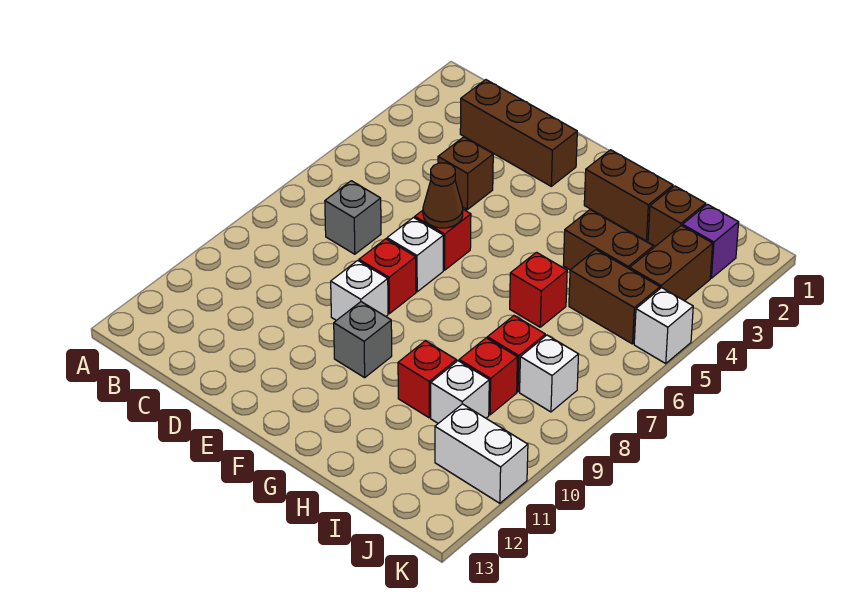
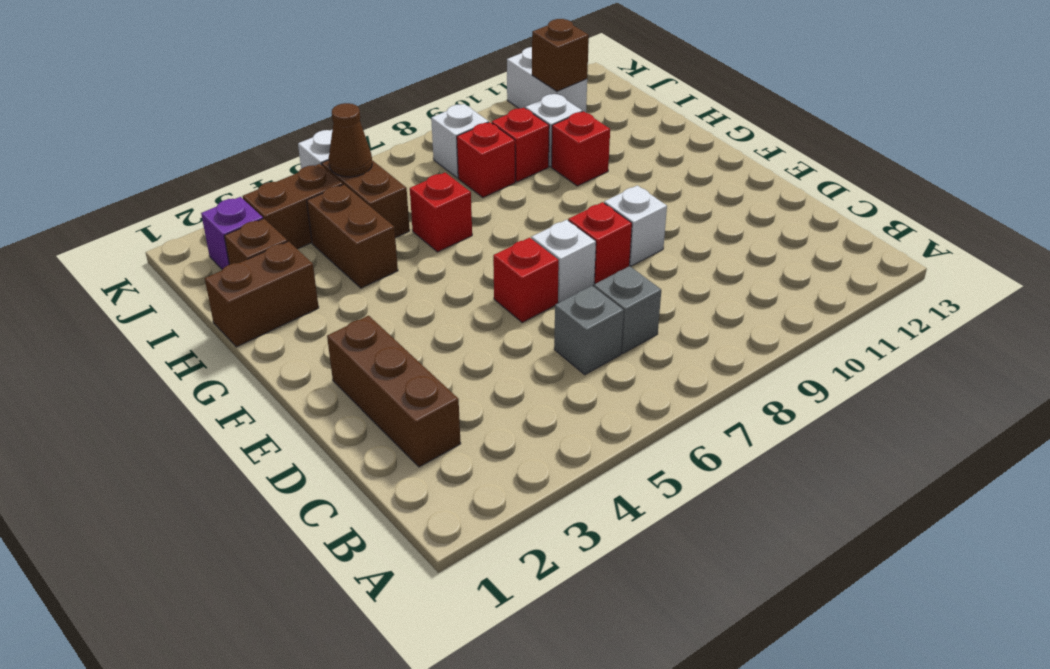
brown brick D4 level 1 -> brown brick J11 level 2
brown cone E6 level 2 -> brown cone J5 level 2
grey brick F10 level 1 -> grey brick C6 level 1
brown brick G2:H2 level 1 -> brown brick H1:H2 level 1

